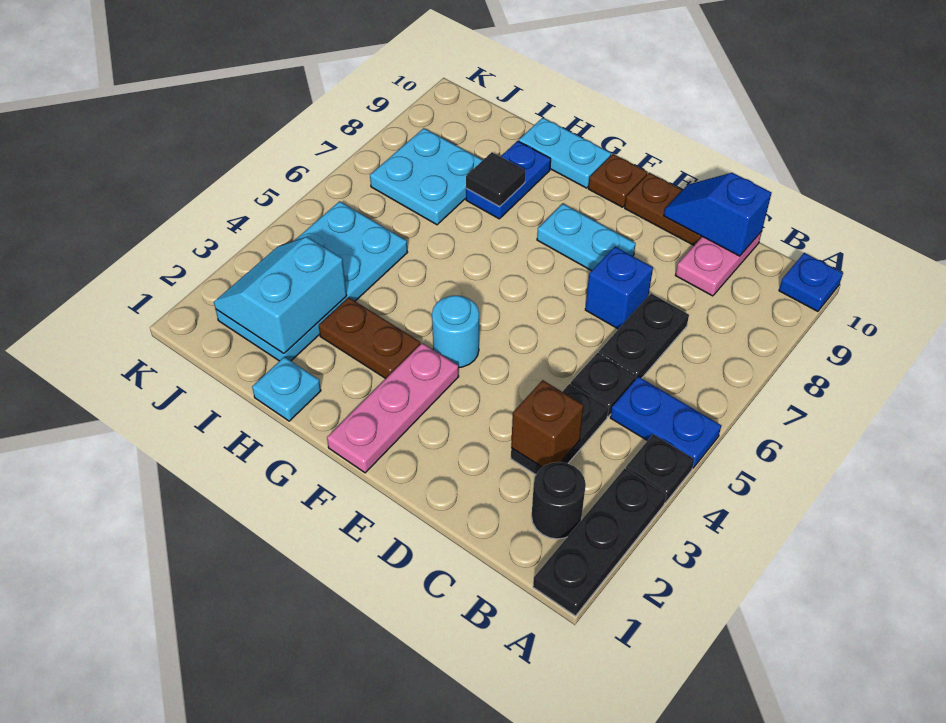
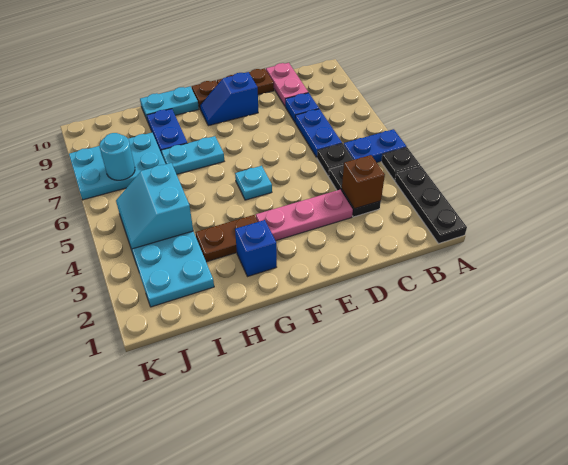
blue plate A10 level 1 -> blue plate C8 level 1
black round brick B2 level 1 -> none
black plate C6:C7 level 1 -> blue plate C6:C7 level 1
blue slope C10:D10 level 2 top C -> blue slope E9:F9 level 1 top E
blue brick D7 level 1 -> blue brick G2 level 1
cyan plate E8:F8 level 1 -> cyan plate G7:H7 level 1
pink plate F1:F3 level 1 -> pink plate D3:F3 level 1
cyan round brick F4 level 1 -> cyan round brick J7 level 2
cyan plate H1 level 1 -> cyan plate F5 level 1
black tile H8 level 2 -> none
cyan slope I2:J3 level 2 top I -> cyan slope I4:J5 level 2 top I
cyan plate I7:J8 level 1 -> cyan plate I7:K8 level 1

